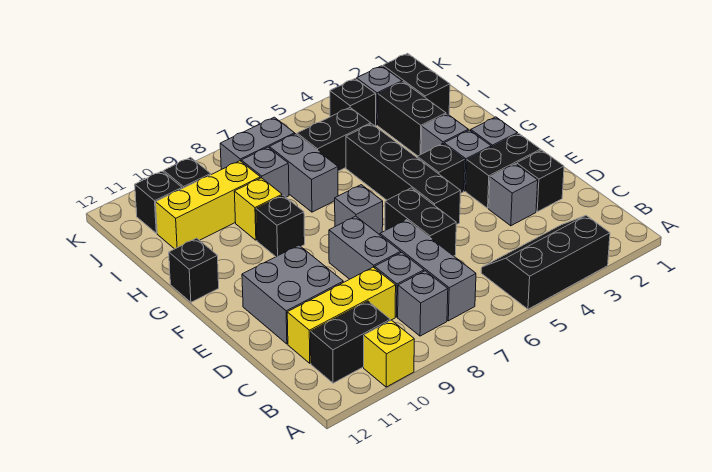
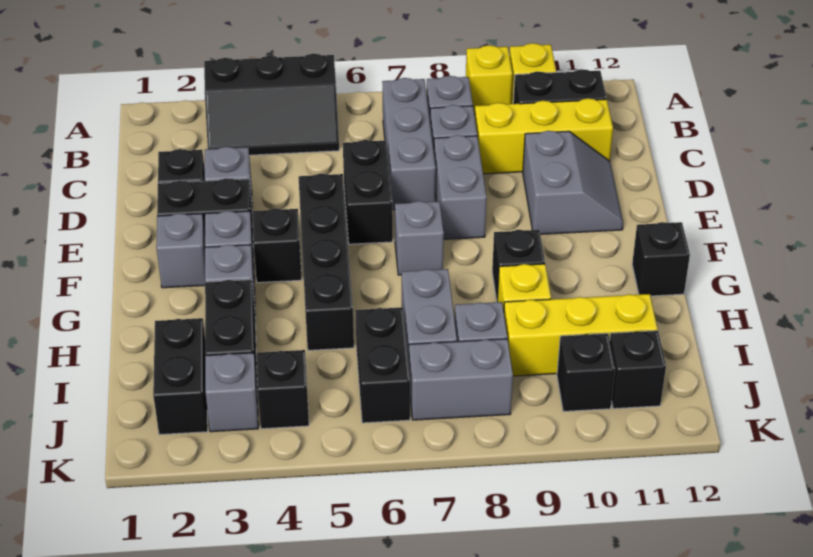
none -> yellow brick A9 level 1
grey brick D10:E11 level 1 -> grey slope D10:E11 level 1 top 10
black brick I5:I6 level 1 -> black brick I6:J6 level 1

